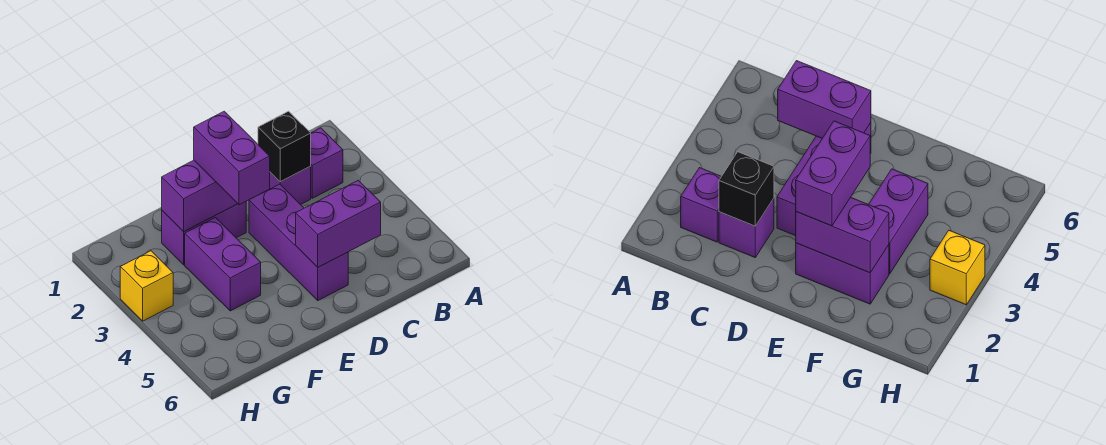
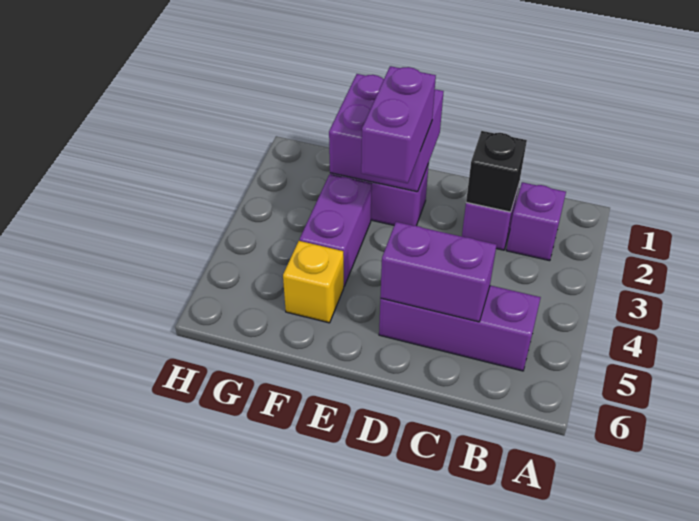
purple brick D3:D5 level 1 -> purple brick B5:D5 level 1
purple brick E2:F2 level 2 -> purple brick E1:F2 level 2
yellow brick H3 level 1 -> yellow brick F5 level 1

